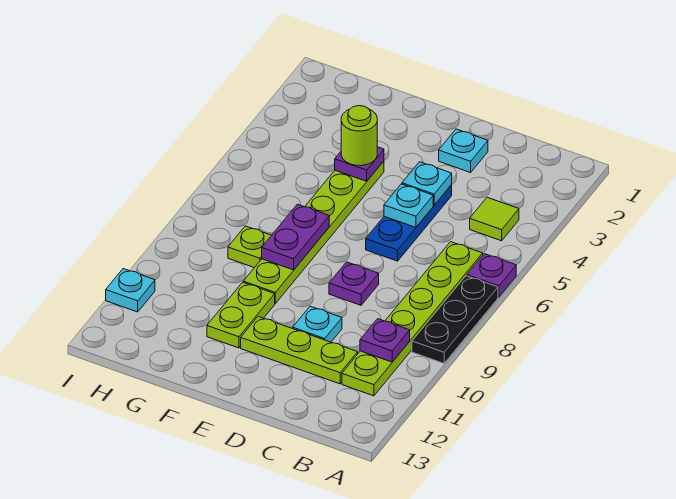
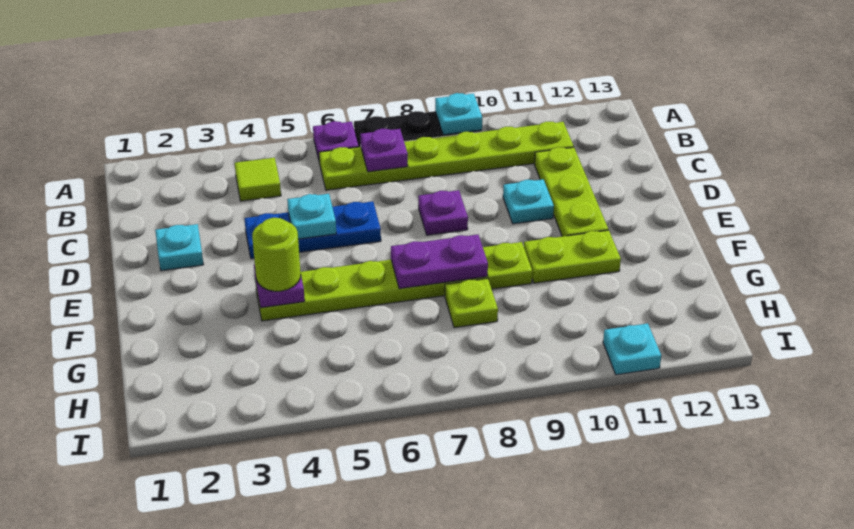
purple plate B10 level 2 -> purple plate B7 level 2
cyan plate D4 level 2 -> cyan plate A9 level 2

